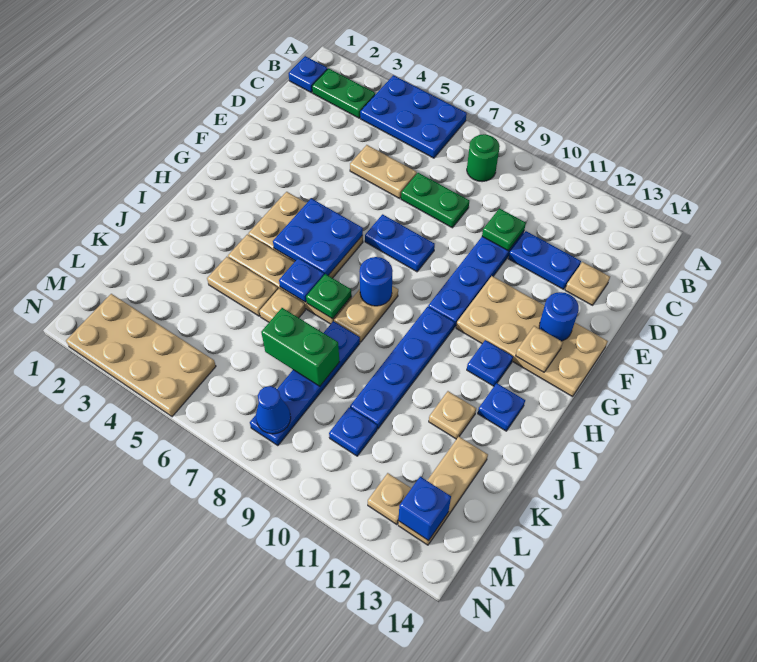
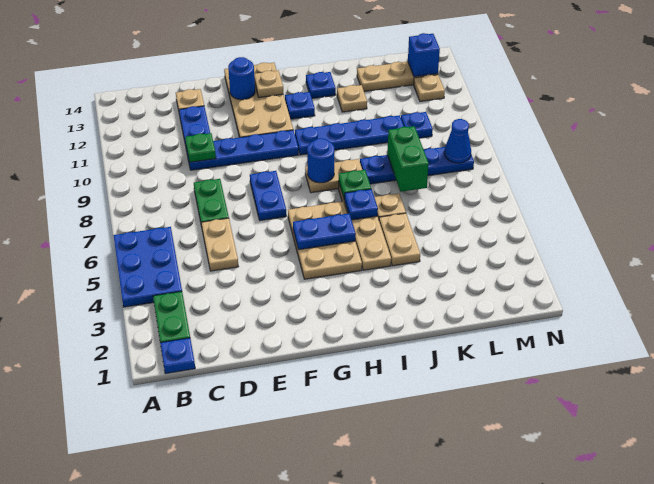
green round brick B8 level 1 -> none
blue plate G5:H6 level 2 -> blue plate G5:H5 level 2
tan plate M2:N5 level 1 -> none

